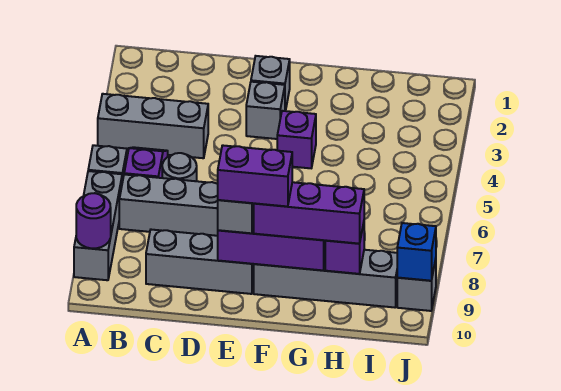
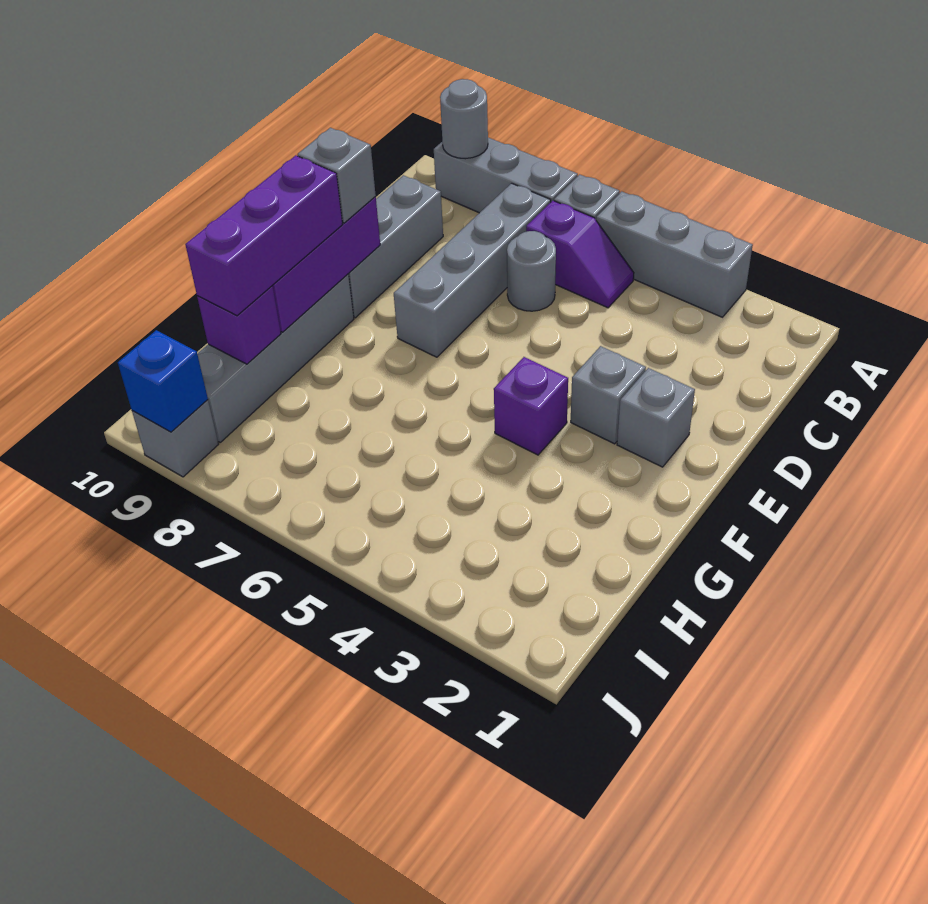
grey brick A4:C4 level 1 -> grey brick A3:A5 level 1
purple round brick A9 level 2 -> grey round brick A9 level 2
purple brick E9:F9 level 4 -> none

